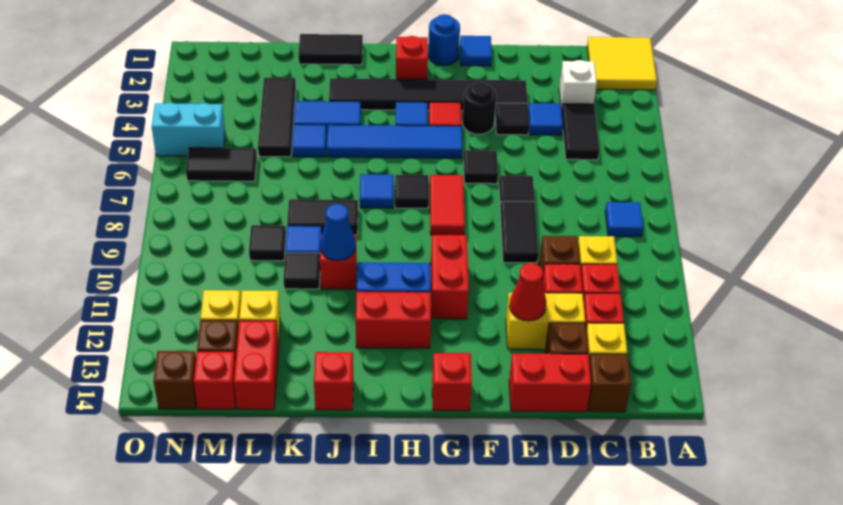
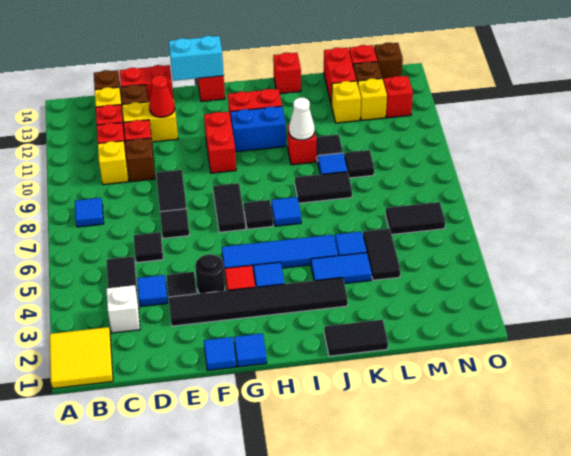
black tile F6 level 1 -> black tile D6 level 1
blue round brick G1 level 1 -> blue tile G1 level 1
red tile G7:G8 level 1 -> black tile G7:G8 level 1
red brick H2 level 1 -> red brick N12 level 1
blue cone J10 level 2 -> white cone J10 level 2
black tile L3:L5 level 1 -> black tile L4:L5 level 1
cyan brick N5:O5 level 1 -> cyan brick F14:G14 level 2

